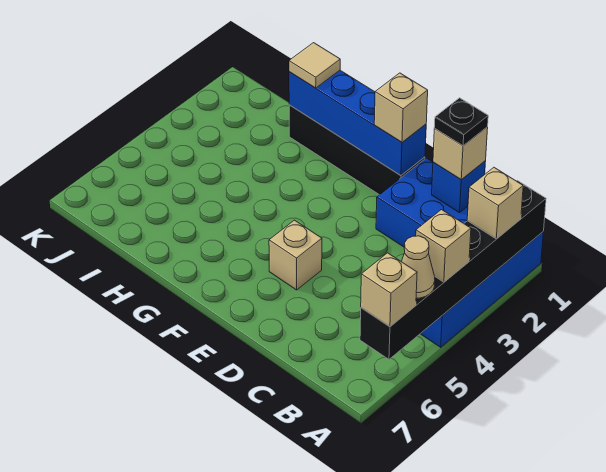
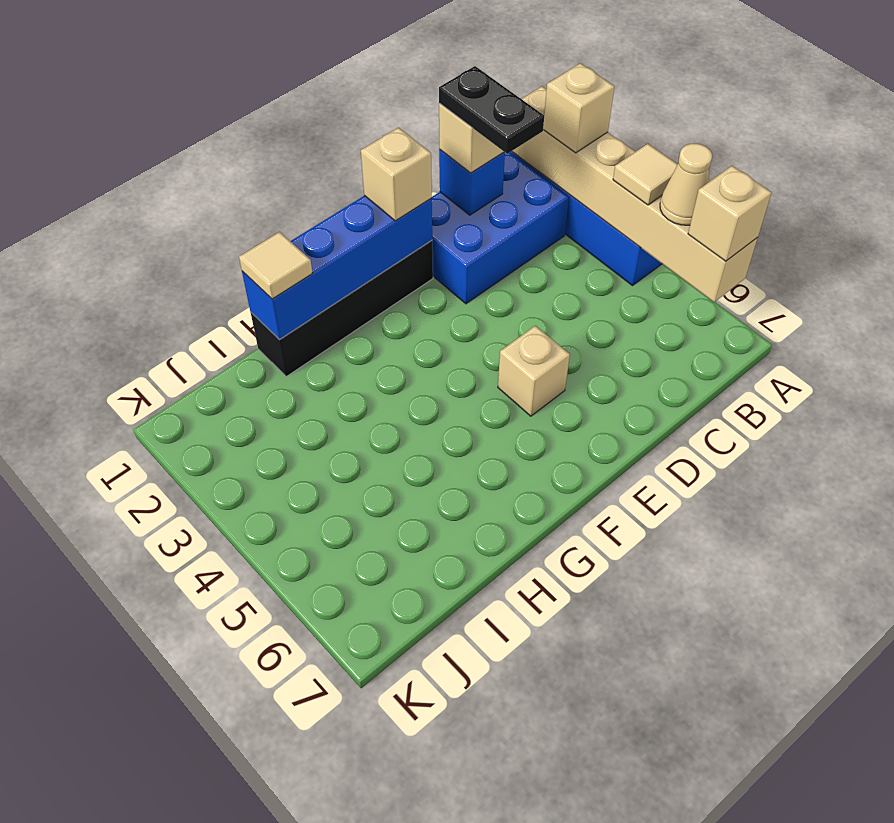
black brick A1:A6 level 2 -> tan brick A1:A6 level 2
tan brick A4 level 3 -> tan tile A4 level 3
black plate C1 level 4 -> black plate C1:C2 level 4

